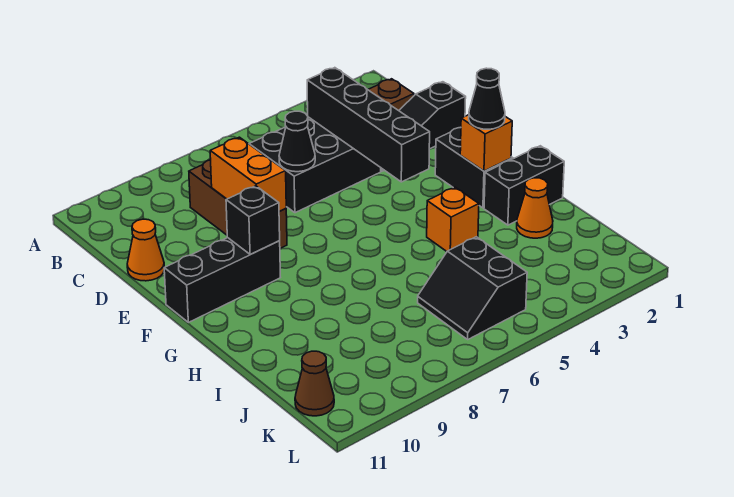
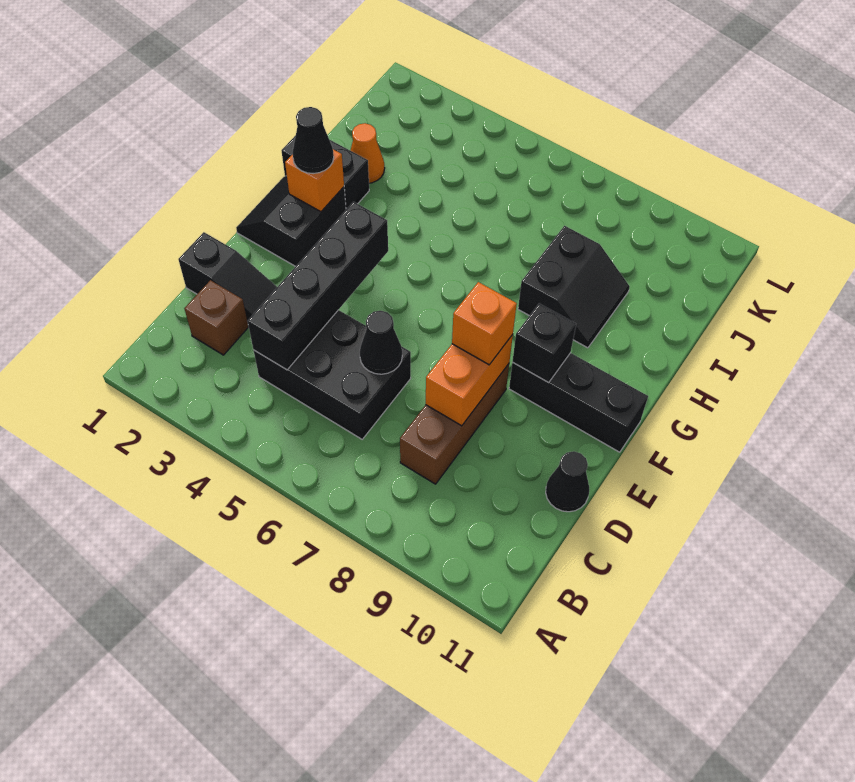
orange cone D11 level 1 -> black cone D11 level 1
orange brick H4 level 1 -> orange brick E8 level 3
black slope J5:K6 level 1 top 5 -> black slope H8:I9 level 1 top 8
brown cone K11 level 1 -> none

